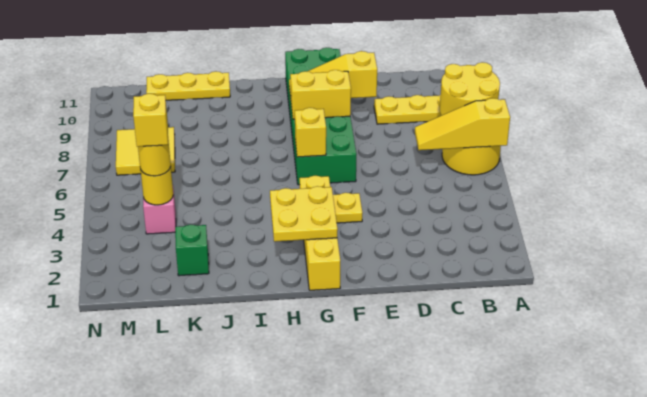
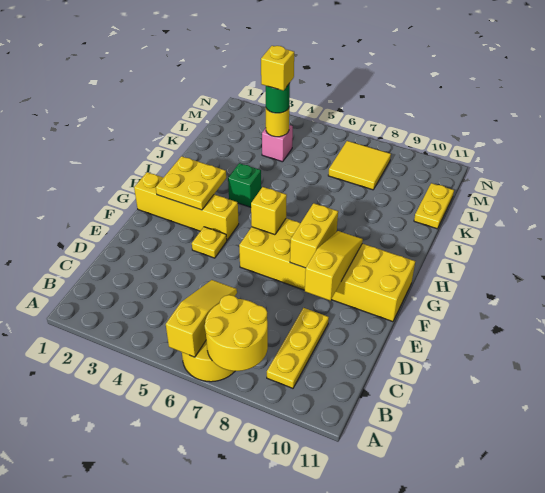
green brick F6:G11 level 1 -> yellow brick F6:G11 level 1
yellow plate J11:L11 level 1 -> yellow plate K11:L11 level 1
green brick K2 level 1 -> green brick I4 level 1
yellow round brick L4 level 3 -> green round brick L4 level 3

